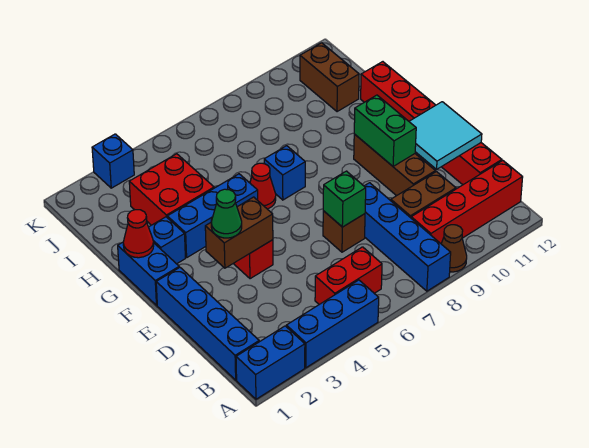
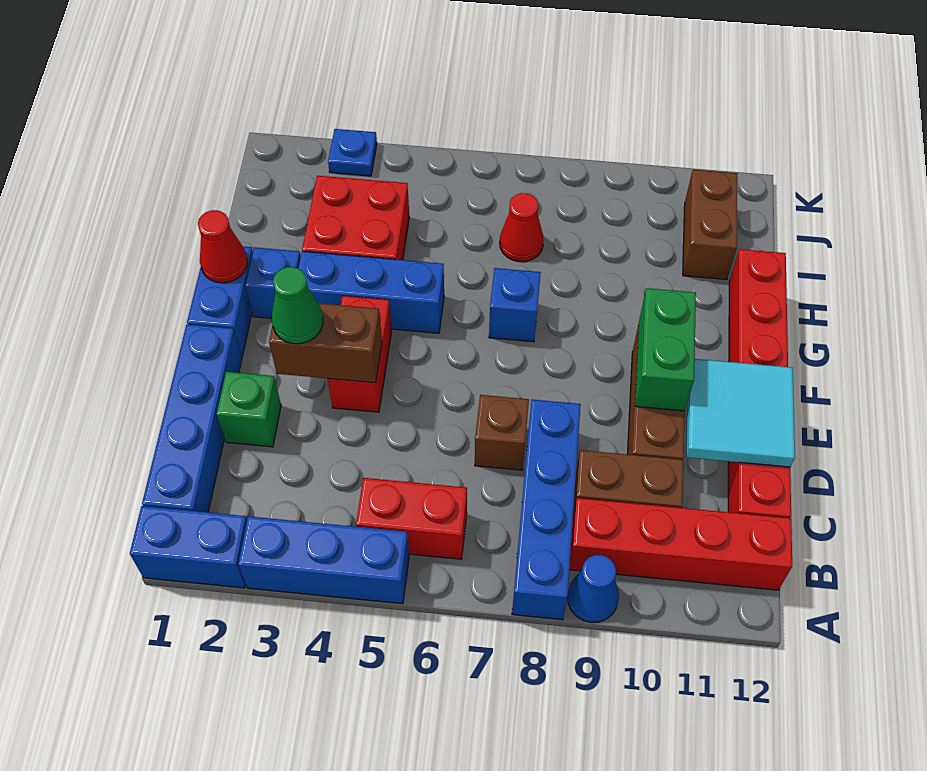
brown cone A9 level 1 -> blue cone A9 level 1
green brick D7 level 2 -> green brick D2 level 1
red cone G6 level 1 -> red cone I7 level 1
blue brick K3 level 1 -> blue plate K3 level 1

